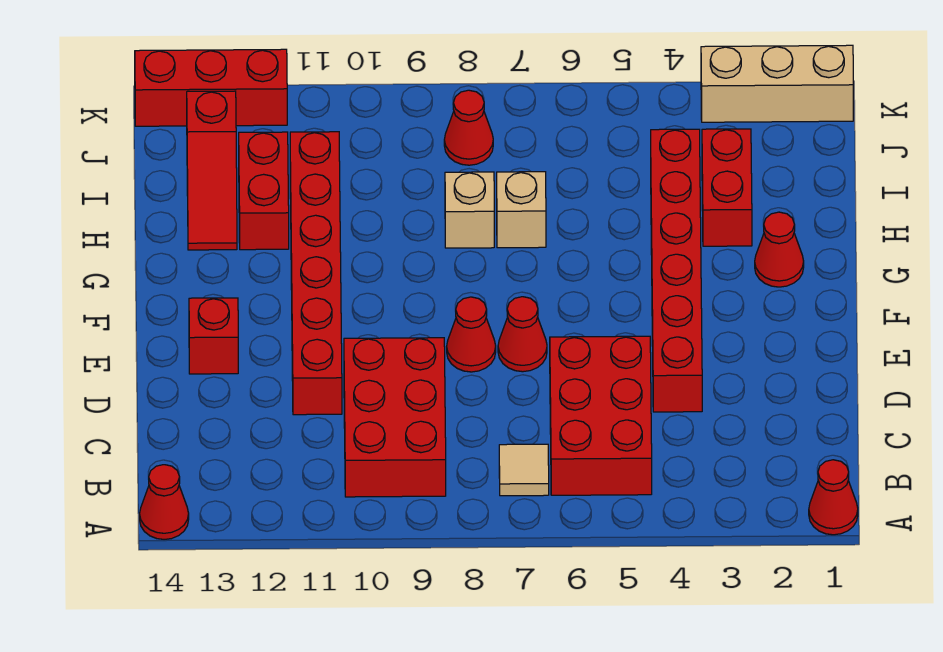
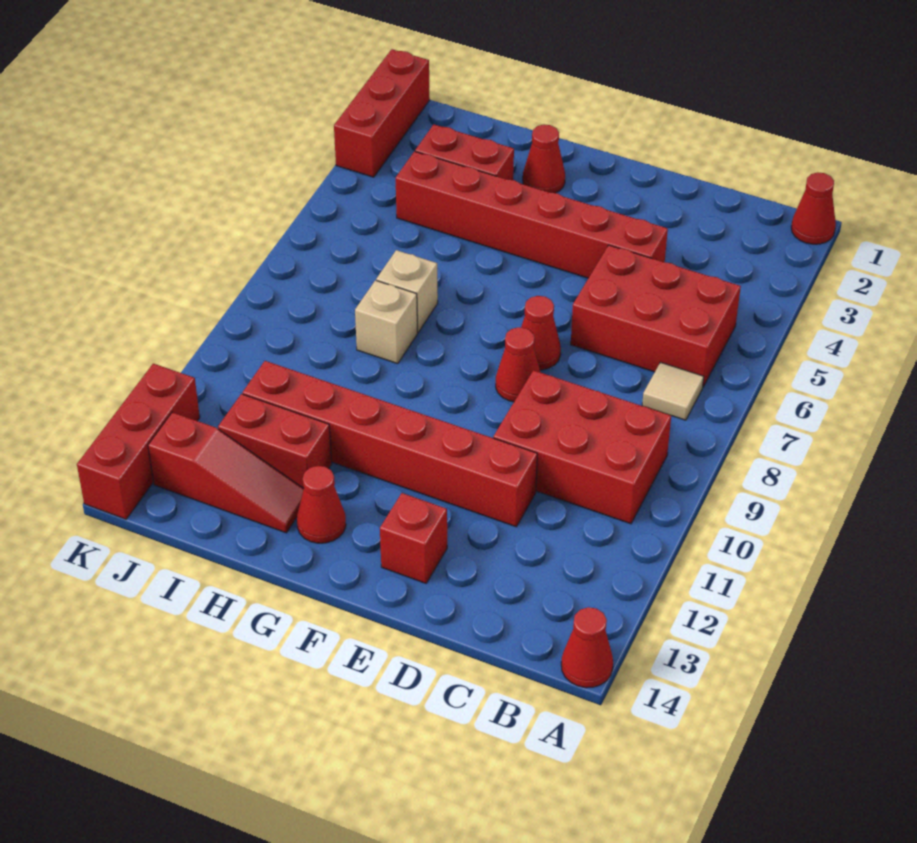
red cone J8 level 1 -> red cone G13 level 1
tan brick K1:K3 level 1 -> red brick K1:K3 level 1

